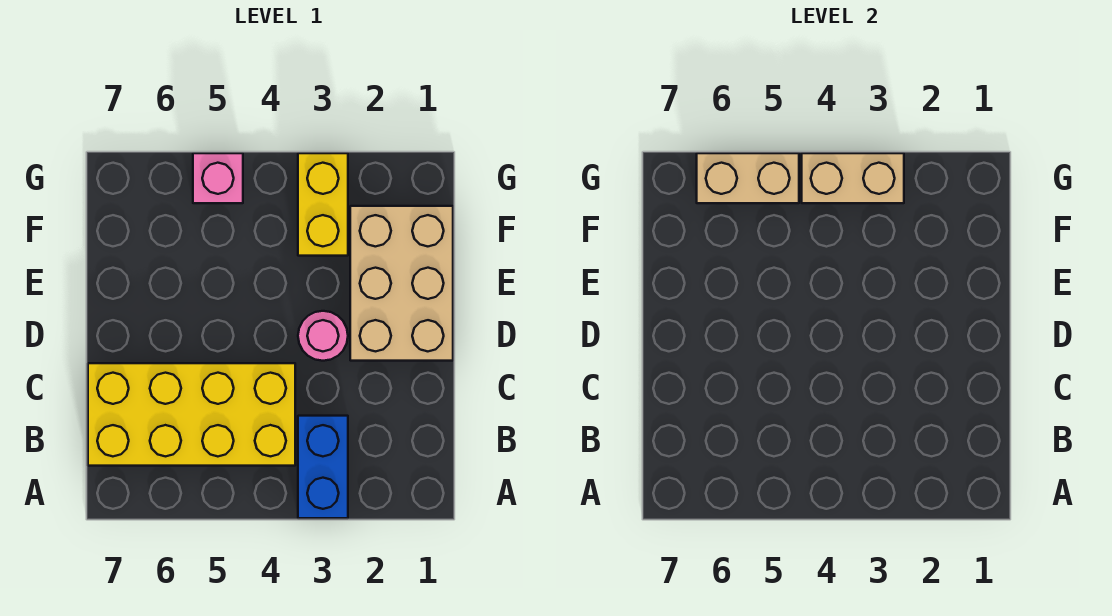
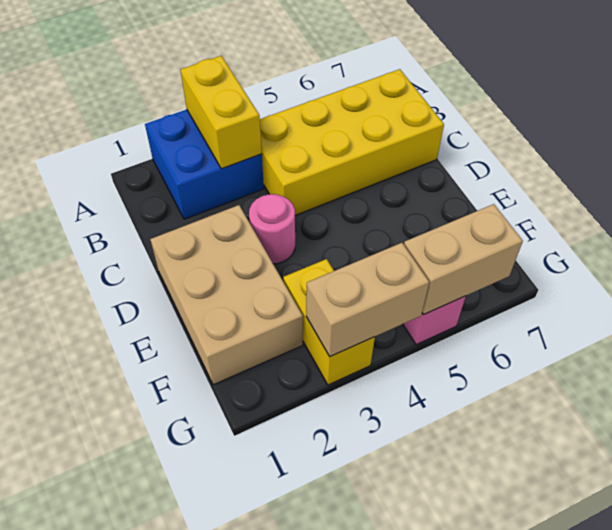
blue brick A3:B3 level 1 -> blue brick A2:B3 level 1
none -> yellow brick A3:B3 level 2

